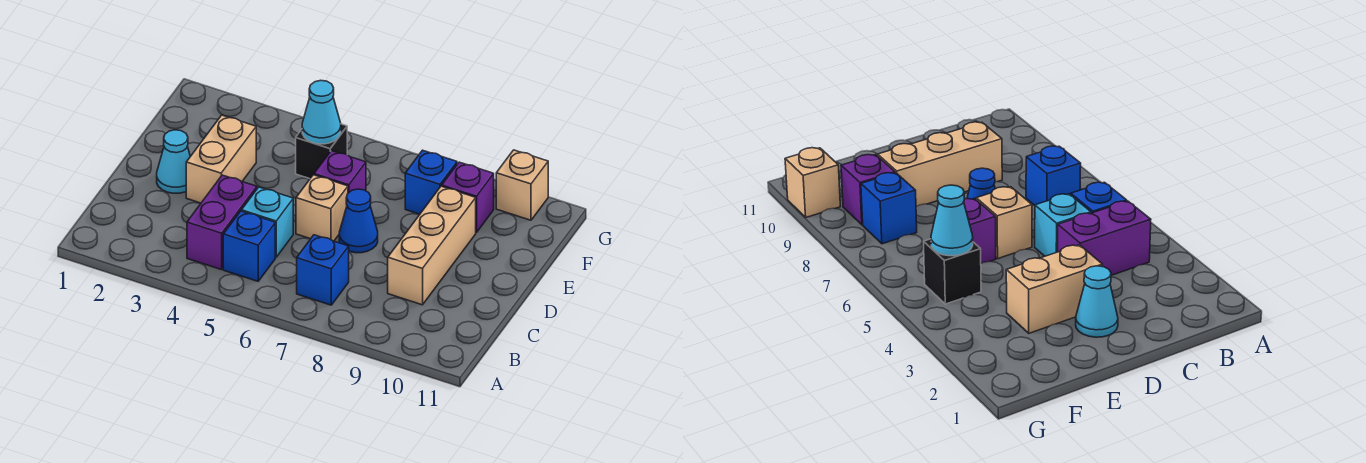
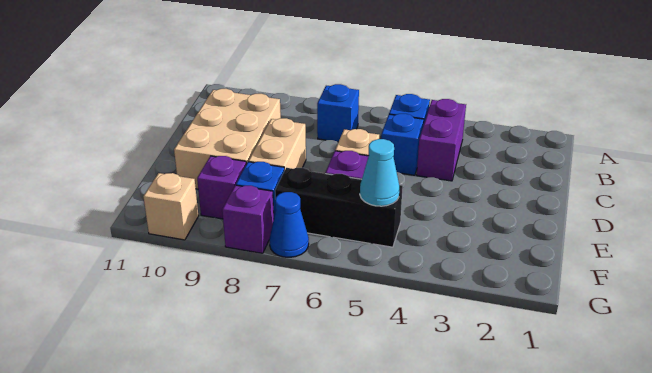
cyan brick C5 level 1 -> blue brick C5 level 1
tan brick C9:E9 level 1 -> tan brick C9:E10 level 1
cyan cone D2 level 1 -> none
tan brick D3:E3 level 1 -> tan brick D8:E8 level 1
blue cone D7 level 1 -> blue cone G7 level 1
black brick F5 level 1 -> black brick F5:F7 level 1
none -> purple brick G8 level 1

